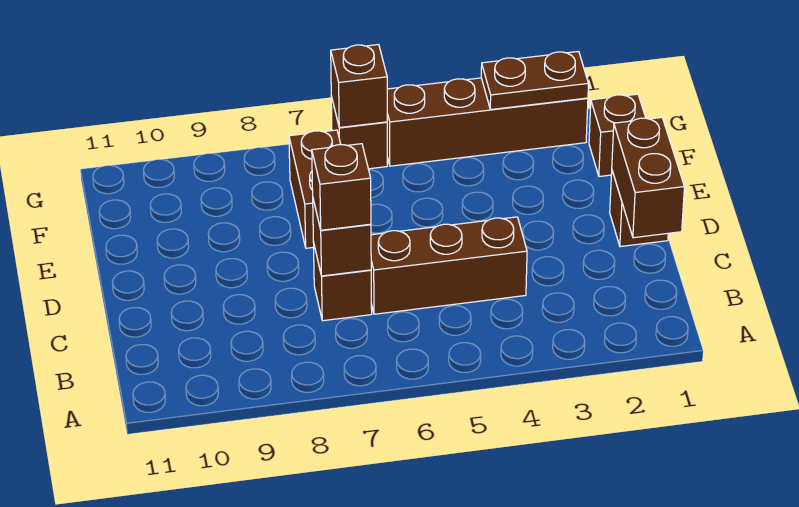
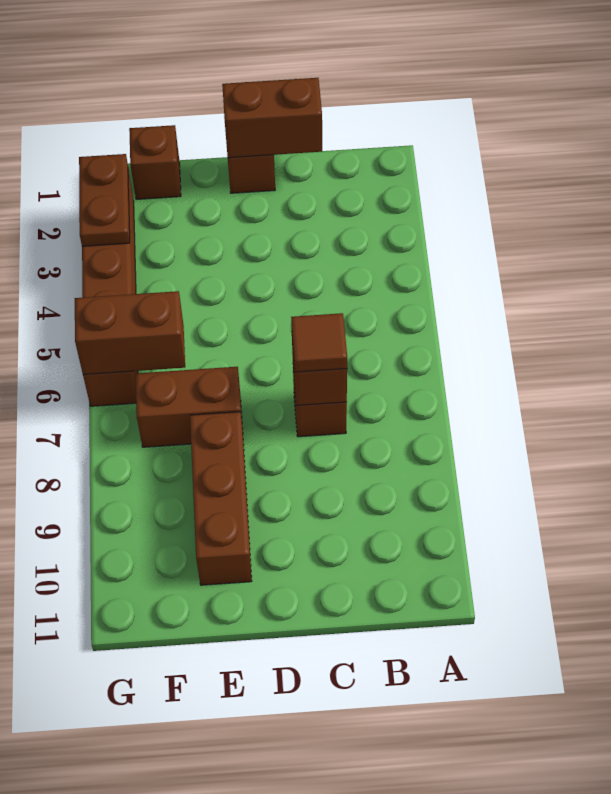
brown brick C4:C6 level 1 -> brown brick E8:E10 level 1
brown brick C7 level 3 -> brown tile C7 level 3
brown brick G6 level 2 -> brown brick F6:G6 level 2

